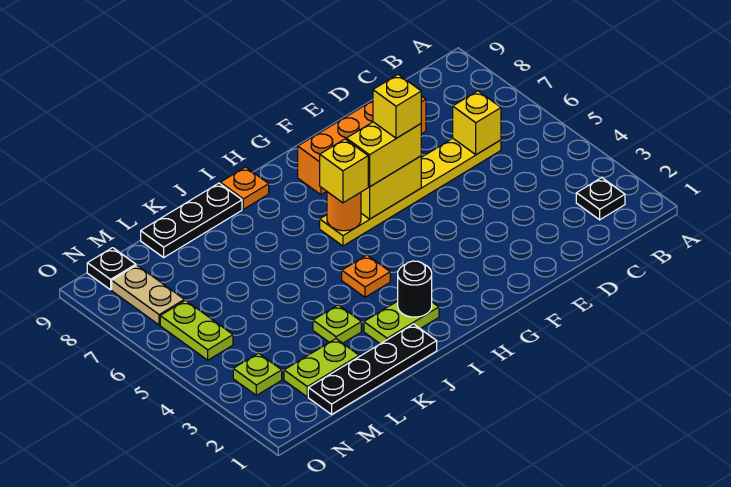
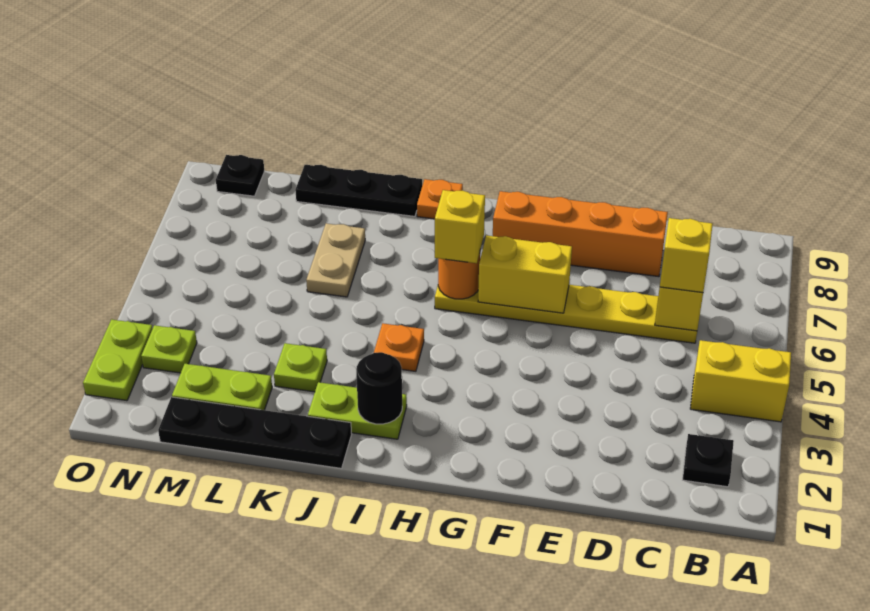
yellow brick F6:G6 level 3 -> yellow brick A4:B4 level 1
yellow brick F6 level 4 -> yellow brick C6 level 3
lime plate N5:N6 level 1 -> lime plate O2:O3 level 1
tan plate N7:N8 level 1 -> tan plate K6:K7 level 1

